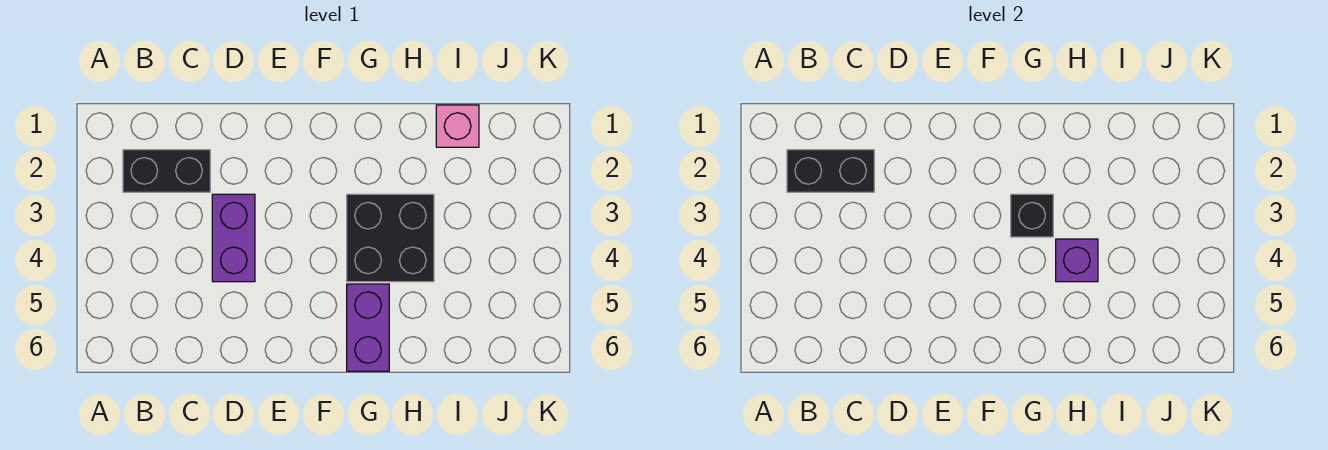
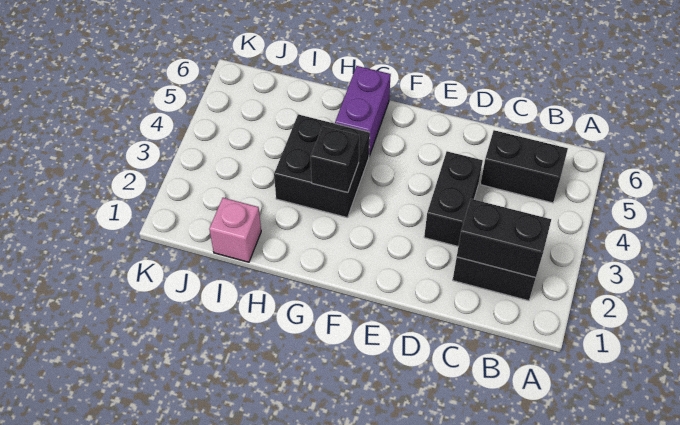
none -> black brick B5:C5 level 1
purple brick D3:D4 level 1 -> black brick D3:D4 level 1
purple brick H4 level 2 -> none

